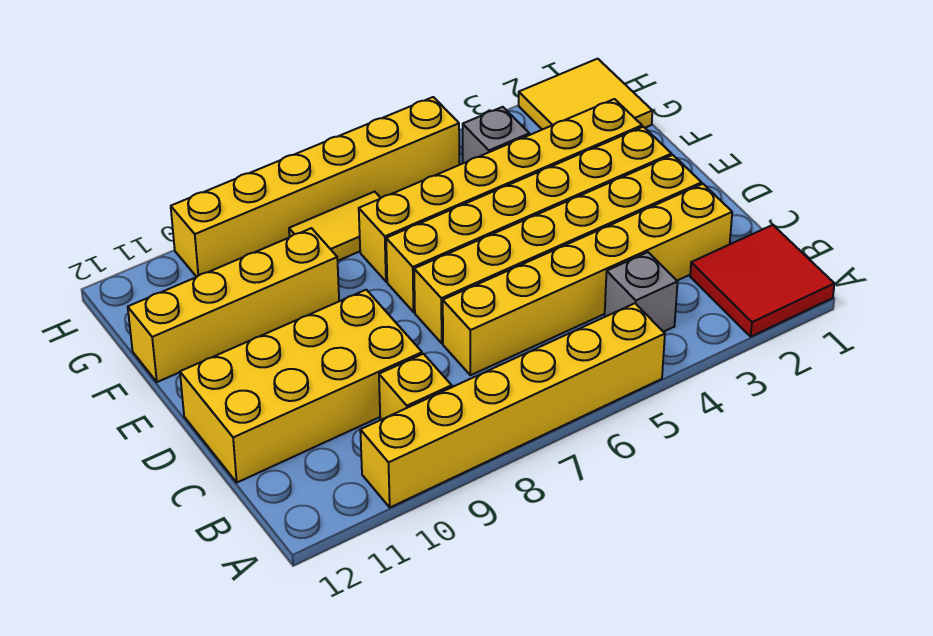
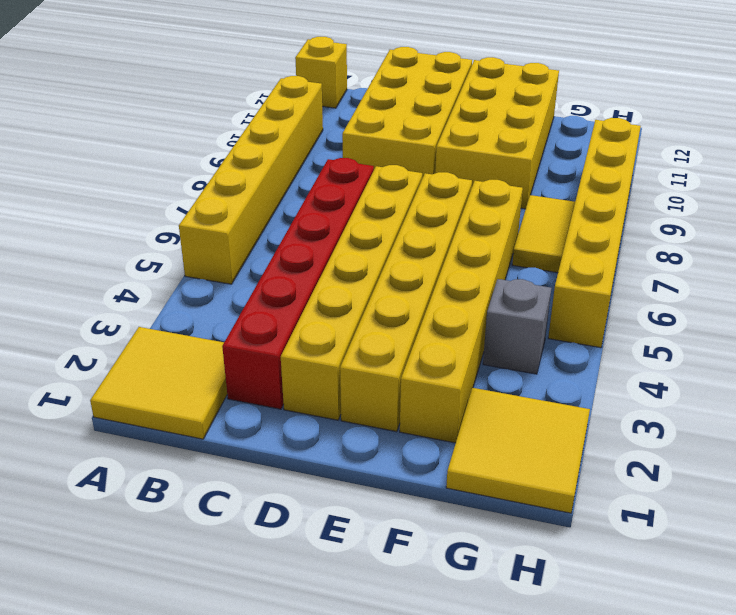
red tile A1:B2 level 1 -> yellow tile A1:B2 level 1
grey brick B4 level 1 -> none
yellow brick B9 level 1 -> yellow brick A12 level 1
yellow brick C2:C7 level 1 -> red brick C2:C7 level 1
yellow brick F9:F12 level 1 -> yellow brick E9:F12 level 1

